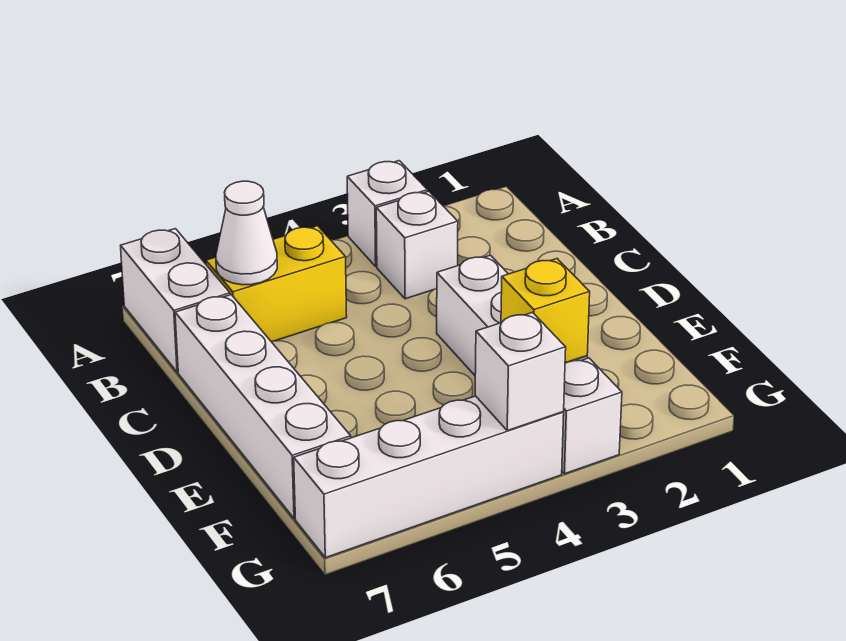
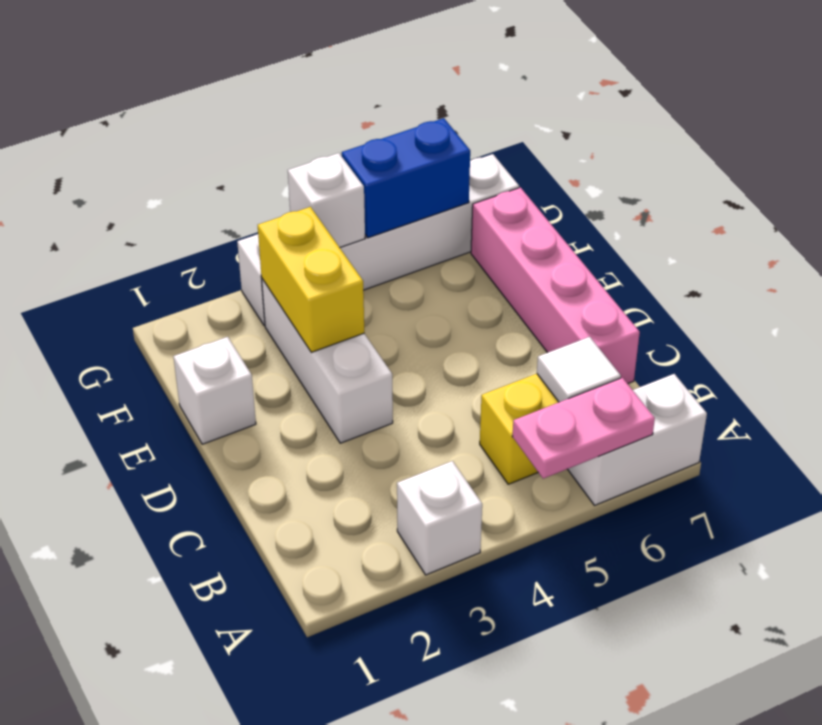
none -> pink plate A5:A6 level 2
white brick A7:B7 level 1 -> white brick A6:A7 level 1
white brick B3 level 1 -> white brick E1 level 1
white cone B6 level 2 -> white tile B6 level 2
white brick C7:F7 level 1 -> pink brick C7:F7 level 1
yellow brick F3 level 2 -> yellow brick E3:F3 level 2
none -> blue brick G5:G6 level 2

